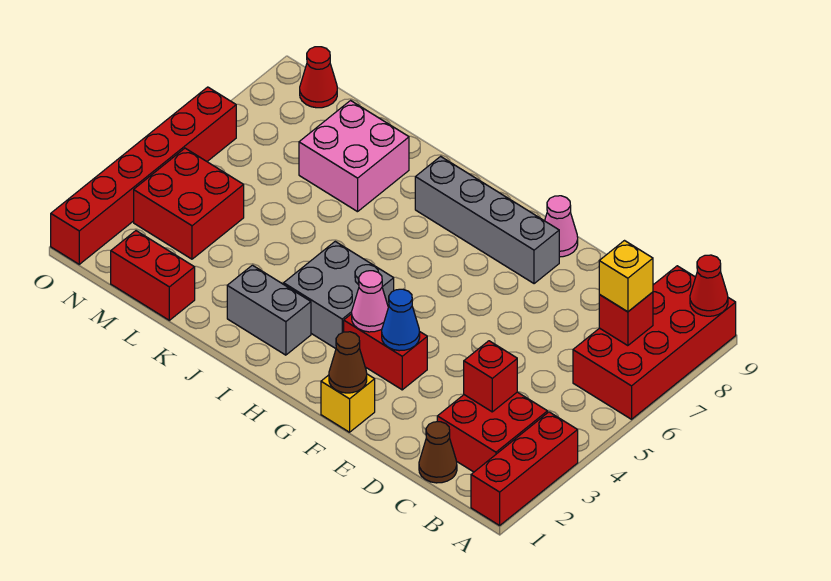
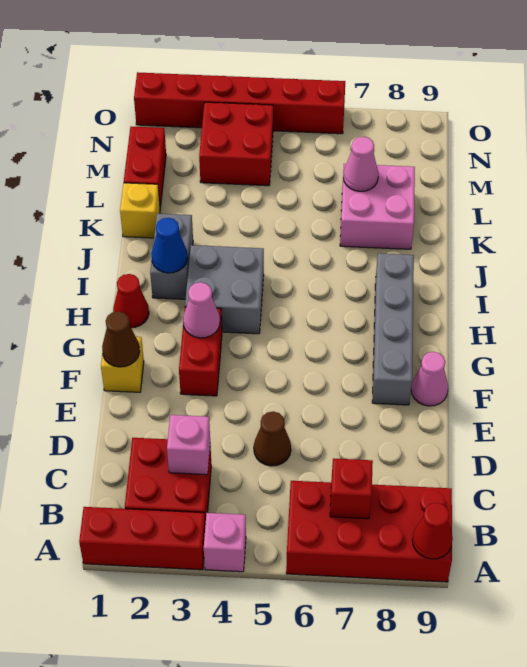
none -> pink brick A4 level 1
yellow brick B7 level 3 -> yellow brick K1 level 1
brown cone C1 level 1 -> brown cone D5 level 1
red brick C3 level 2 -> pink brick C3 level 2
blue cone F3 level 2 -> blue cone I2 level 2
none -> pink cone L7 level 2
red cone N9 level 1 -> red cone H1 level 1

